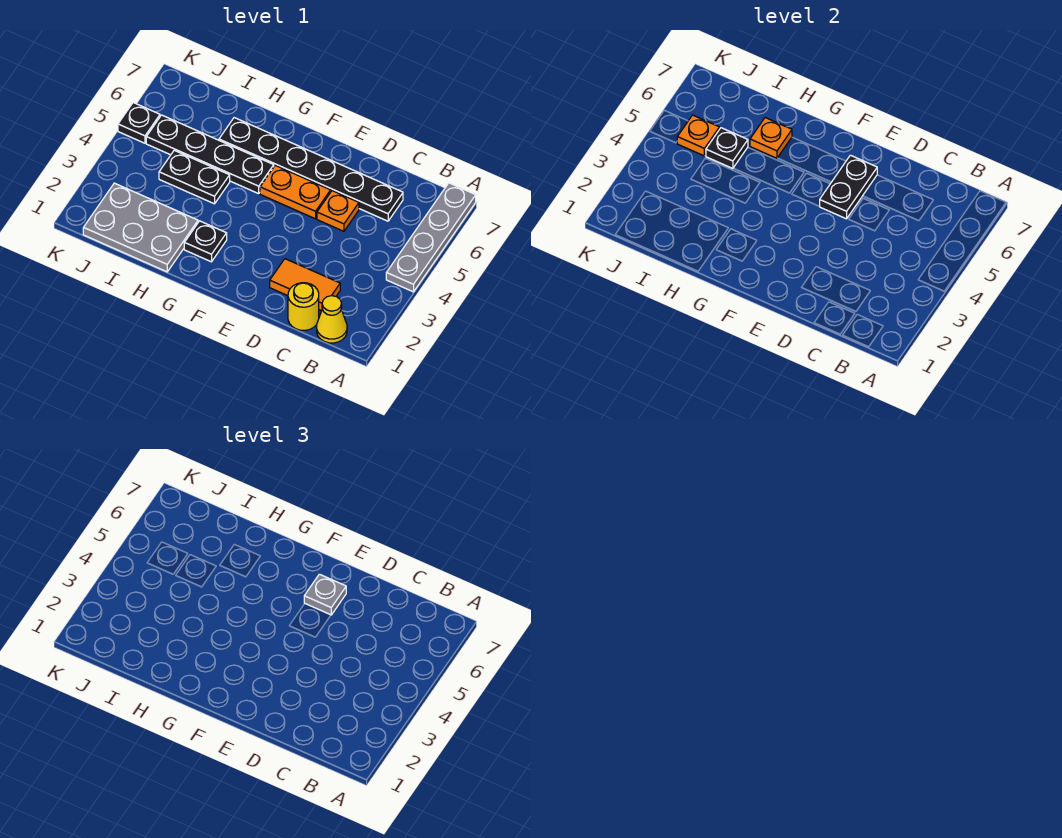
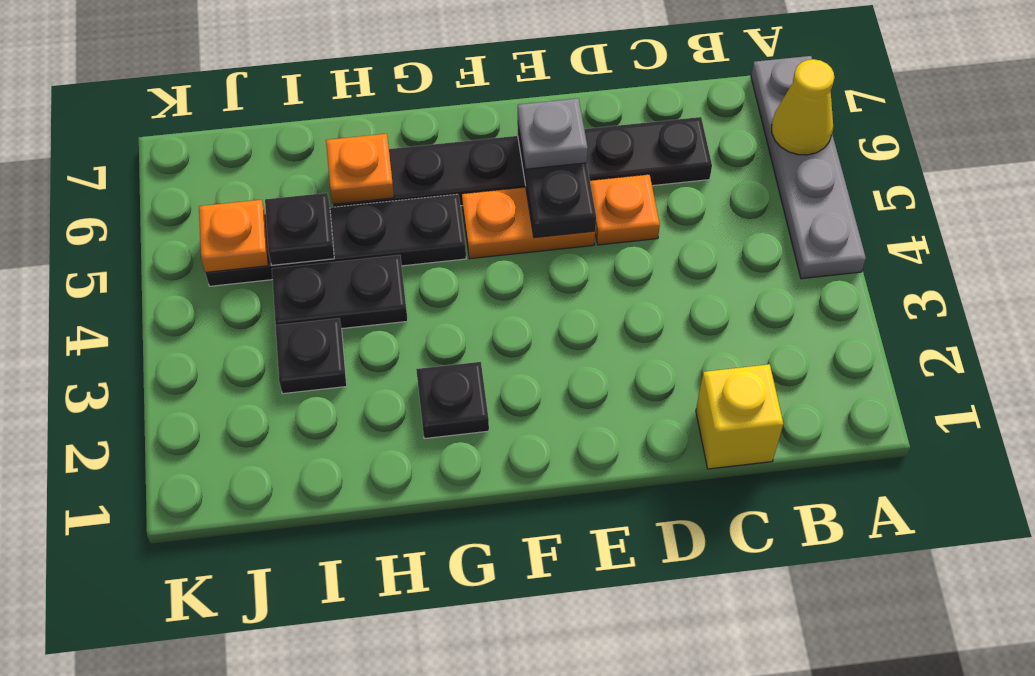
yellow cone B1 level 1 -> yellow cone A6 level 2
yellow round brick C1 level 1 -> yellow brick C1 level 1
orange tile C2:D2 level 1 -> none
grey plate H1:J2 level 1 -> none
black plate K5 level 1 -> black plate I3 level 1

